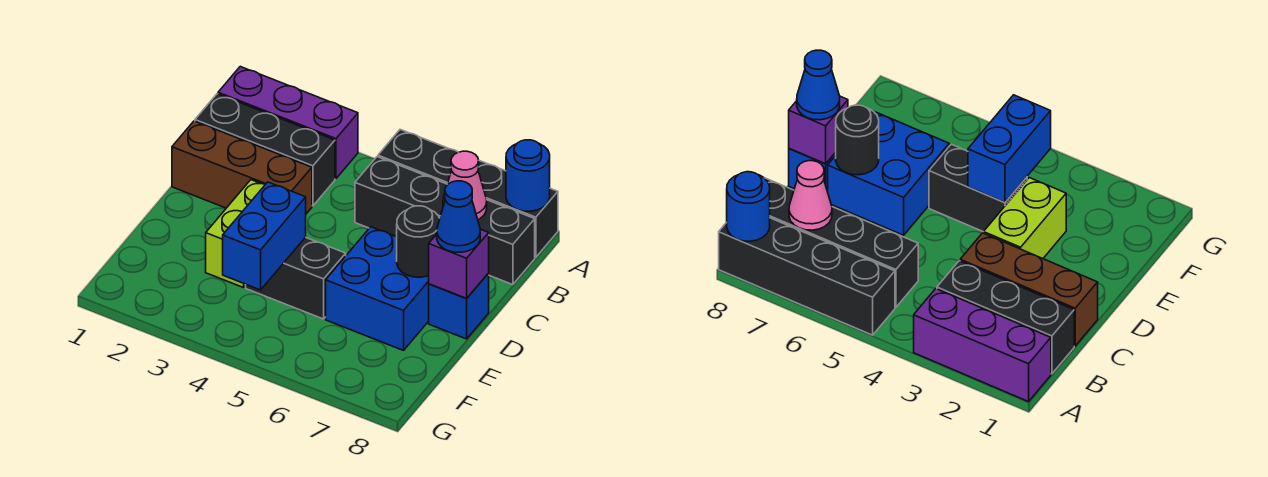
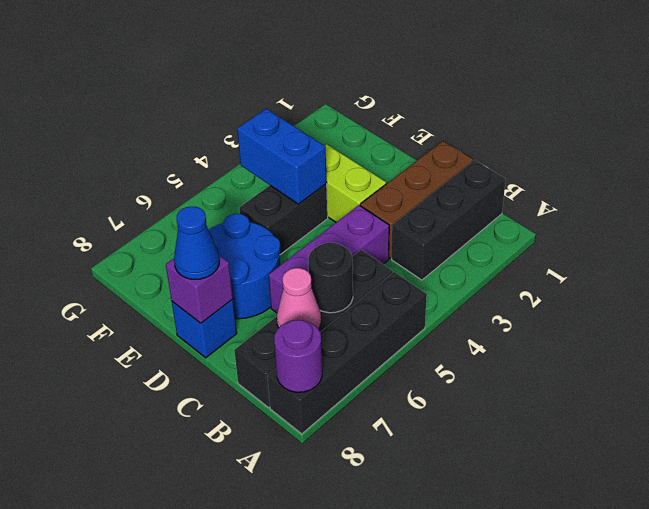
purple brick A1:A3 level 1 -> purple brick C4:C6 level 1
blue round brick A8 level 2 -> purple round brick A8 level 2
blue brick D6:E7 level 1 -> blue round brick D6:E7 level 1
black round brick D7 level 2 -> black round brick B6 level 2

